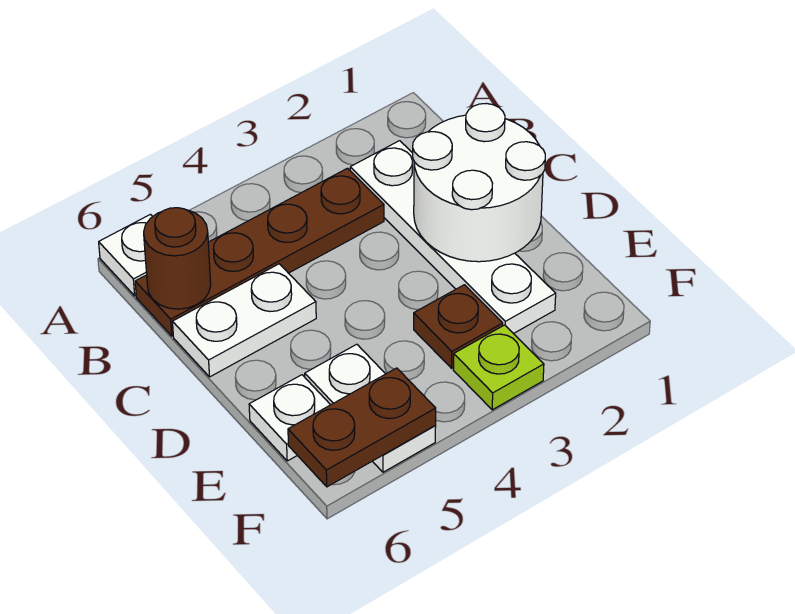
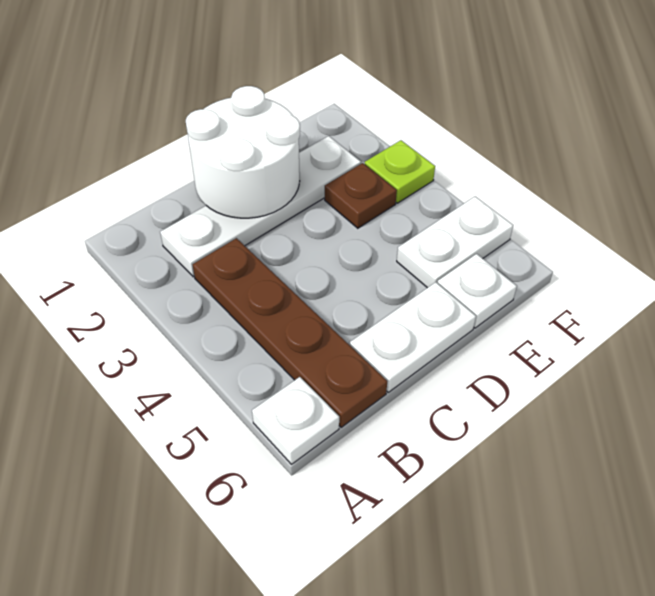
brown round brick B6 level 2 -> none
white plate C5:C6 level 1 -> white plate C6:D6 level 1
brown plate F5:F6 level 2 -> none

